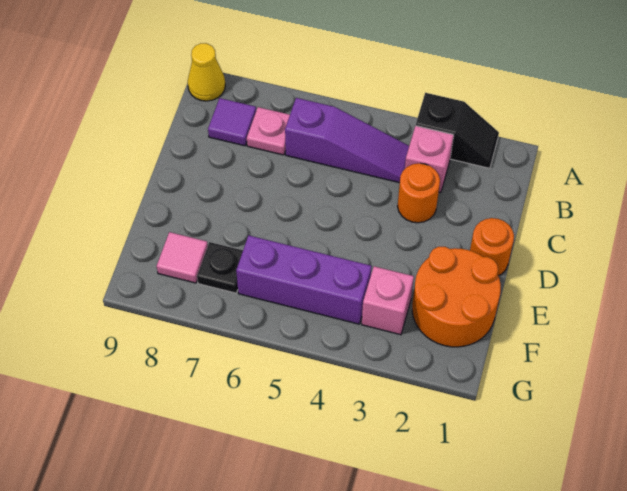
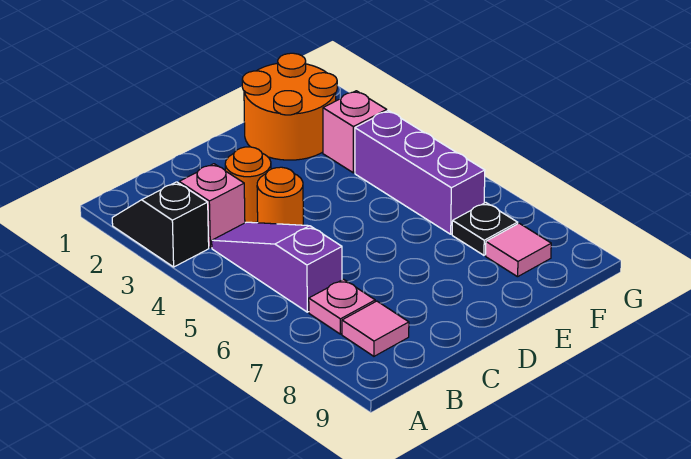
yellow cone A9 level 1 -> none
purple tile B8 level 1 -> pink tile B8 level 1
orange round brick D1 level 1 -> orange round brick C4 level 1

